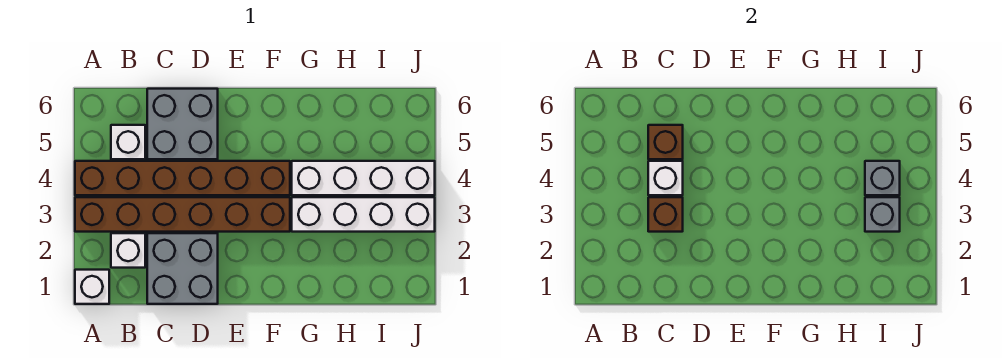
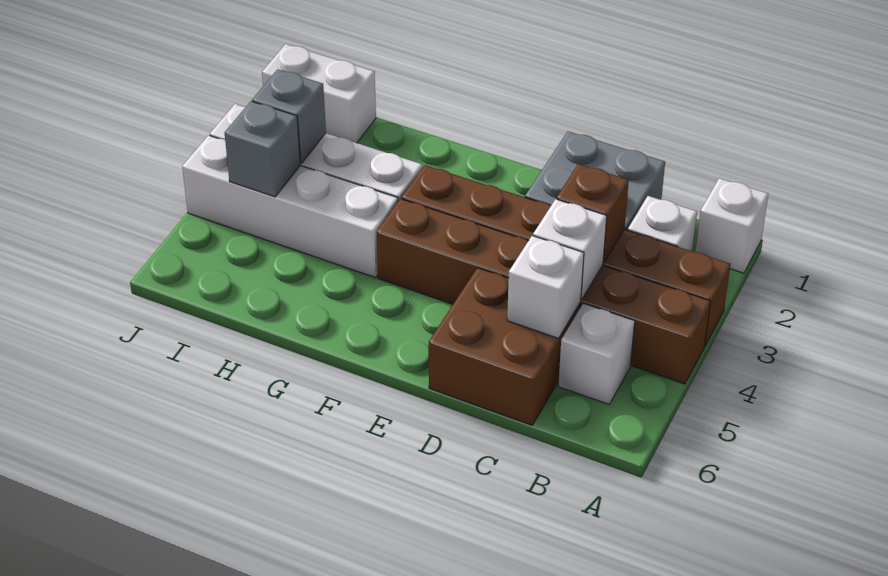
grey brick C5:D6 level 1 -> brown brick C5:D6 level 1
brown brick C5 level 2 -> white brick C5 level 2
none -> white brick I1:J1 level 1

